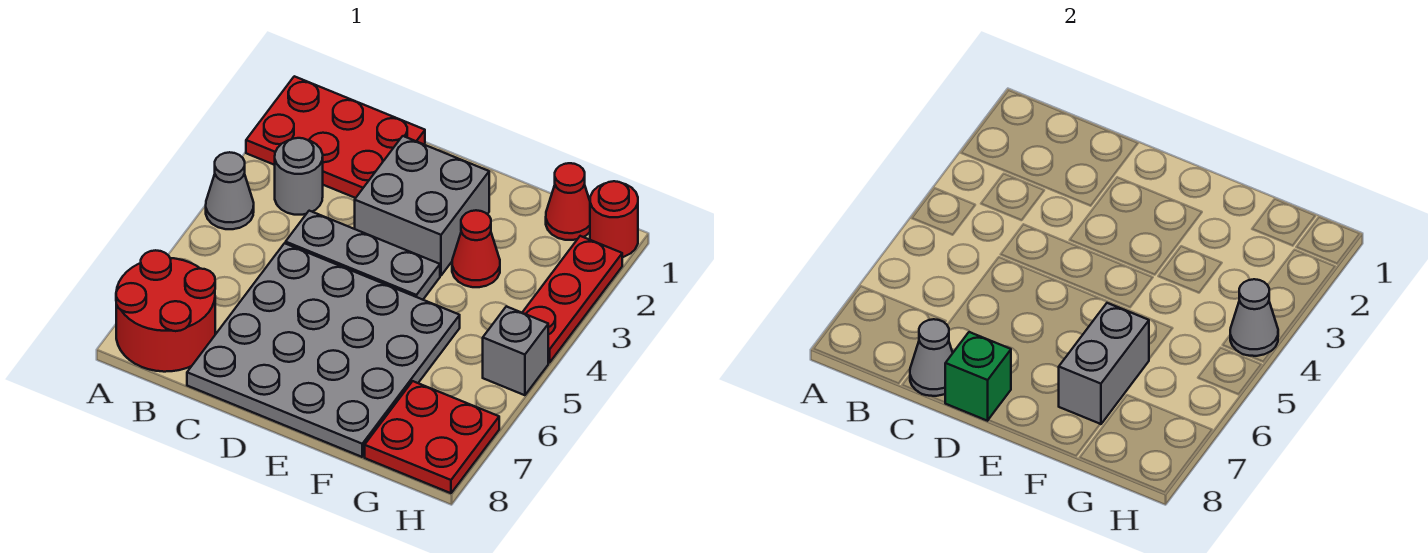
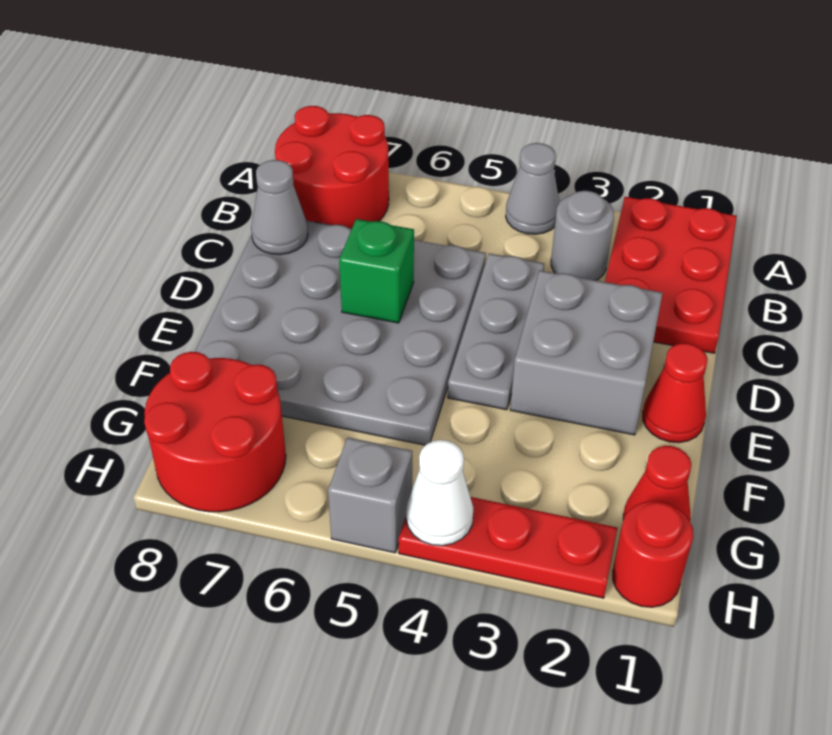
green brick D8 level 2 -> green brick D6 level 2
red cone F3 level 1 -> red cone E1 level 1
grey brick F6:F7 level 2 -> none
red plate G7:H8 level 1 -> red round brick G7:H8 level 1
grey cone H4 level 2 -> white cone H4 level 2

